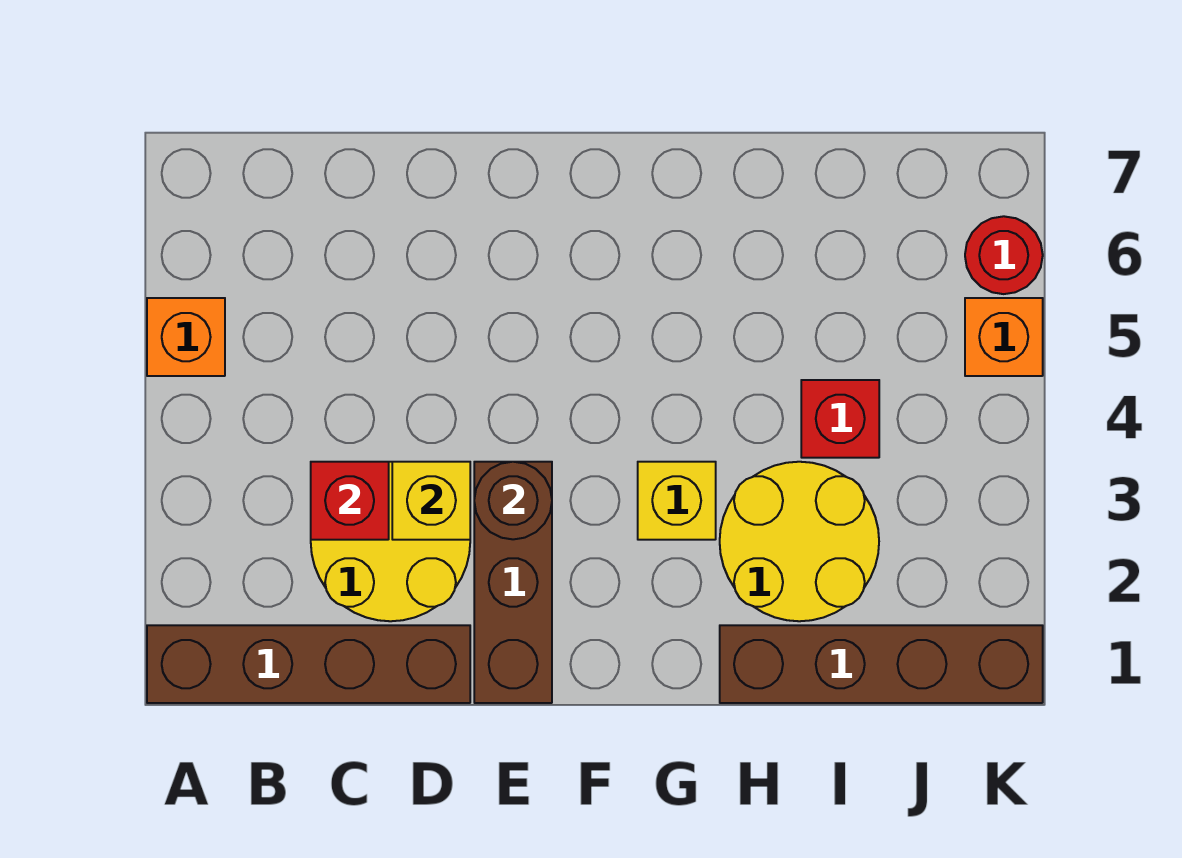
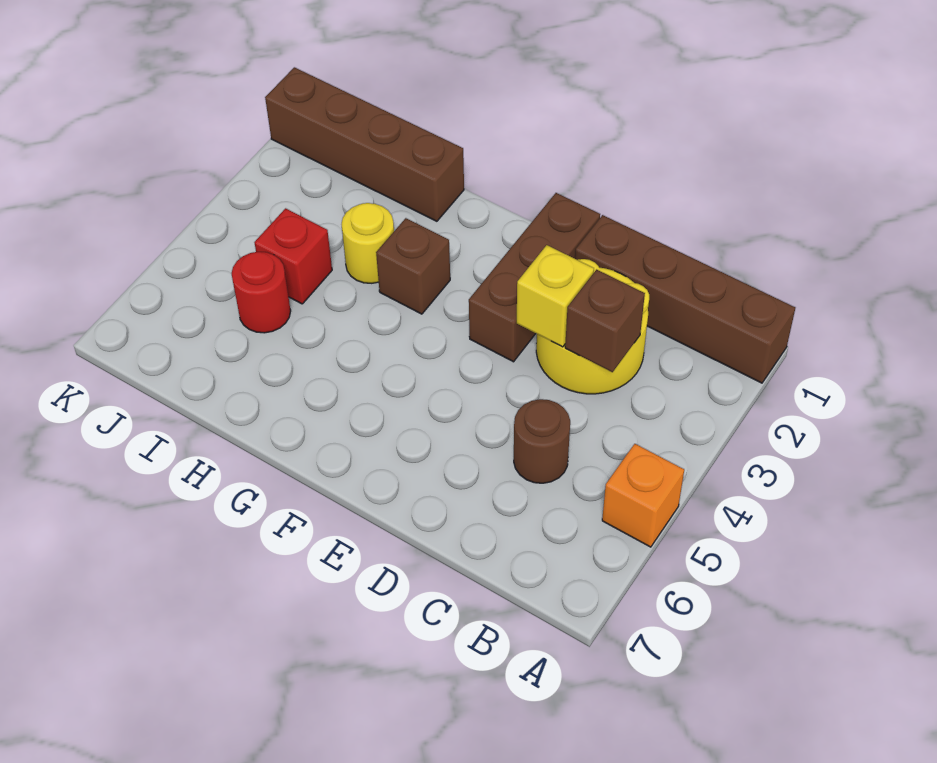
red brick C3 level 2 -> brown brick C3 level 2
brown round brick E3 level 2 -> brown round brick C5 level 1
yellow brick G3 level 1 -> brown brick G3 level 1
yellow round brick H2:I3 level 1 -> yellow round brick H3 level 1
orange brick K5 level 1 -> none
red round brick K6 level 1 -> red round brick I5 level 1

